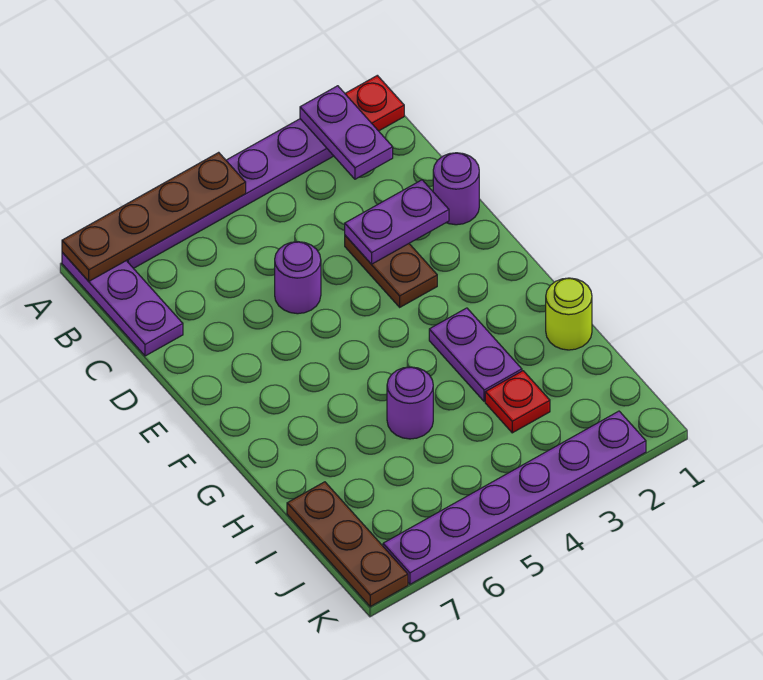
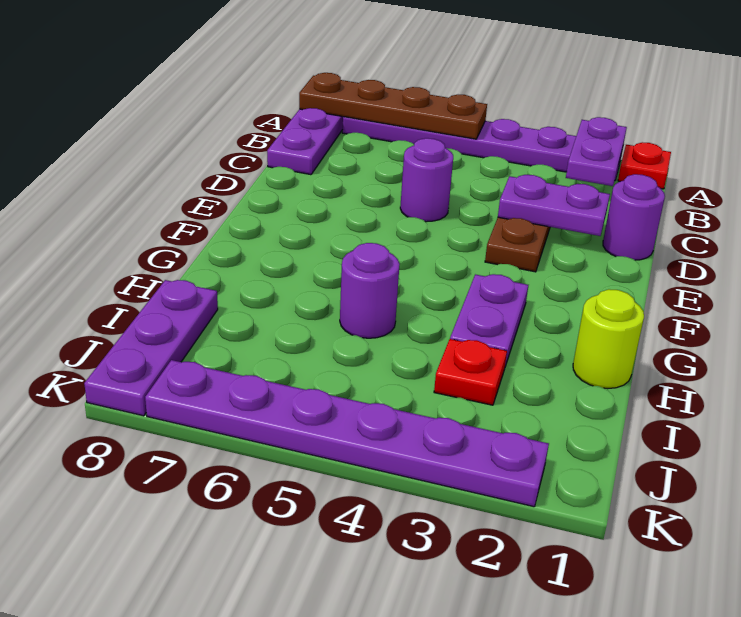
brown plate I8:K8 level 1 -> purple plate I8:K8 level 1

